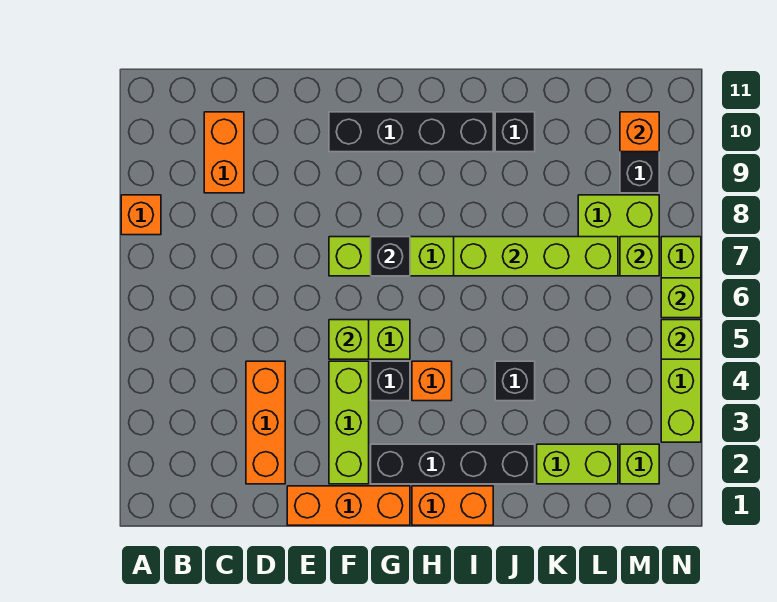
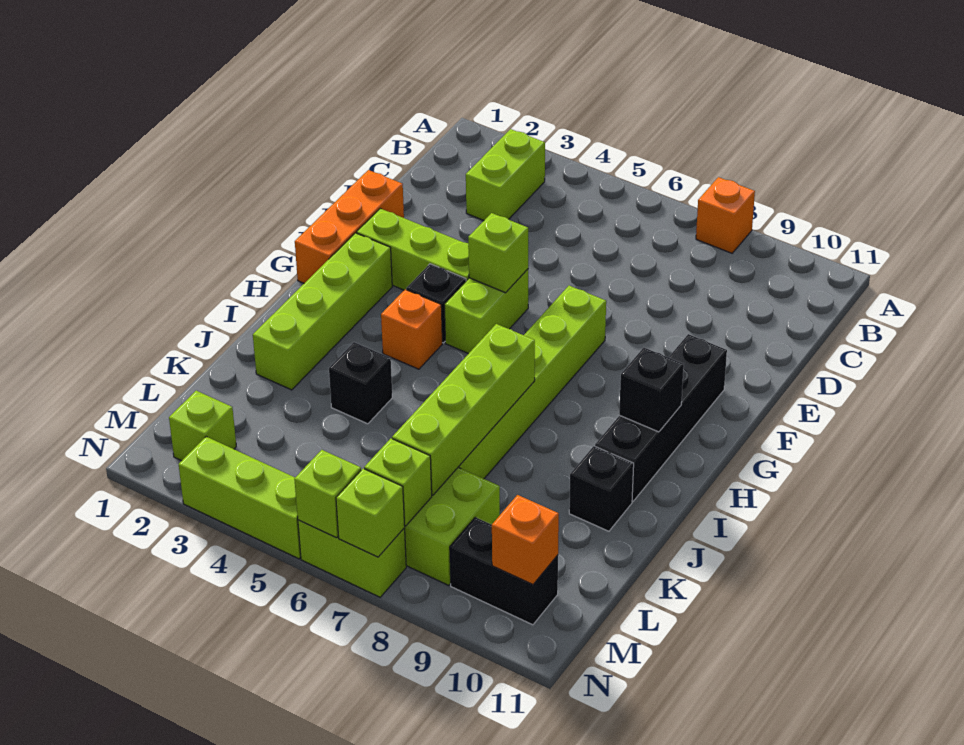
orange brick C9:C10 level 1 -> none
orange brick D2:D4 level 1 -> none
black brick G2:J2 level 1 -> lime brick G2:J2 level 1
black brick G7 level 2 -> black brick H10 level 2
orange brick H1:I1 level 1 -> none
lime brick K2:L2 level 1 -> lime brick B3:C3 level 1
lime brick N5 level 2 -> lime brick N7 level 2

